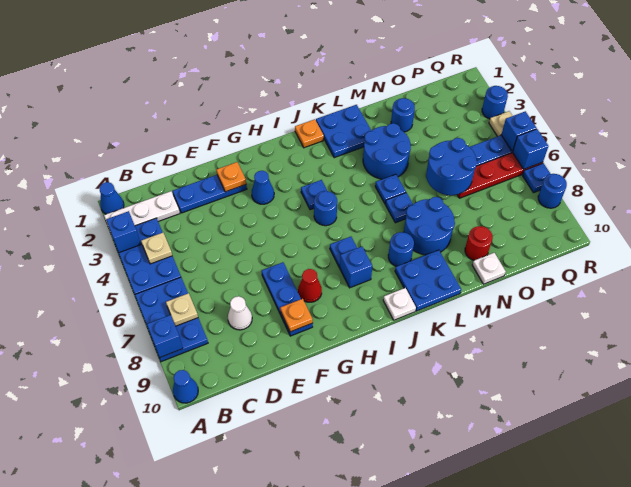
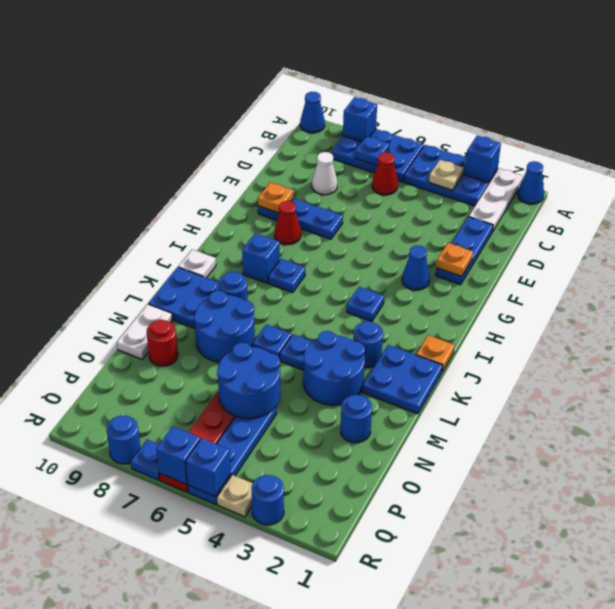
tan plate B7 level 2 -> blue plate B7 level 2
none -> red cone C6 level 1
blue round brick I5 level 1 -> blue round brick K3 level 1
white plate N10 level 1 -> white plate M10:N10 level 1

